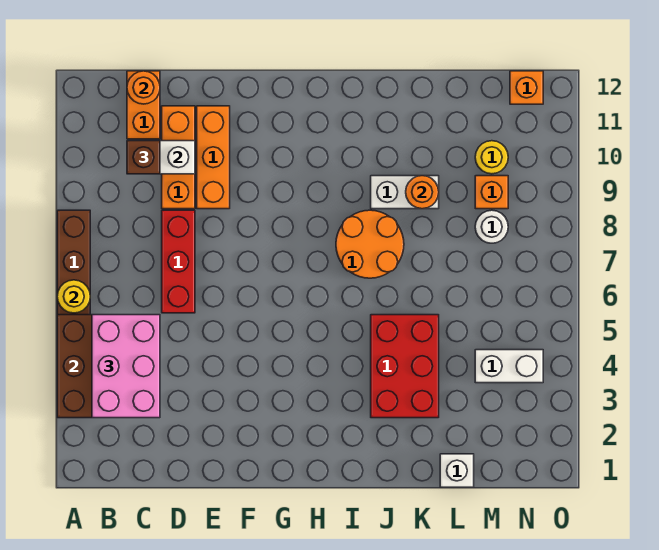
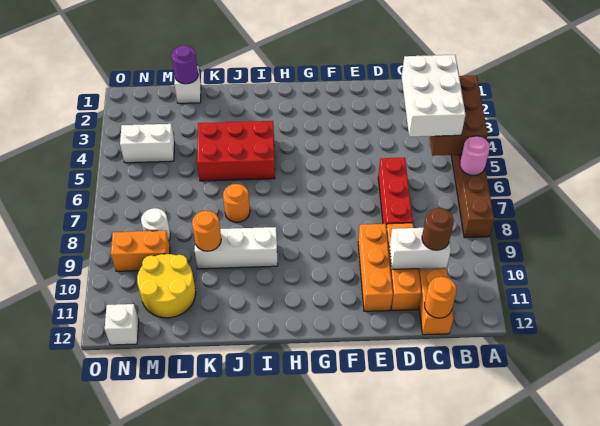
yellow round brick A6 level 2 -> pink round brick A6 level 2
pink brick B3:C5 level 3 -> white brick B3:C5 level 3
brown brick C10 level 3 -> brown round brick C10 level 3
orange round brick I7:J8 level 1 -> orange round brick J7 level 1
red brick J3:K5 level 1 -> red brick I4:K5 level 1
white brick J9:K9 level 1 -> white brick I9:K9 level 1
none -> purple round brick L1 level 2
orange brick M9 level 1 -> orange brick M9:N9 level 1
yellow round brick M10 level 1 -> yellow round brick L10:M11 level 1
orange brick N12 level 1 -> white brick N12 level 1

